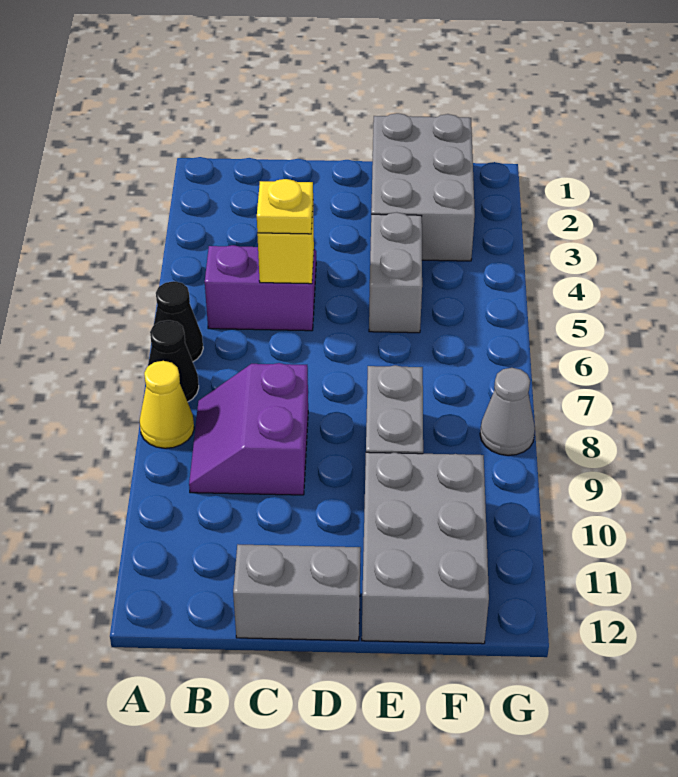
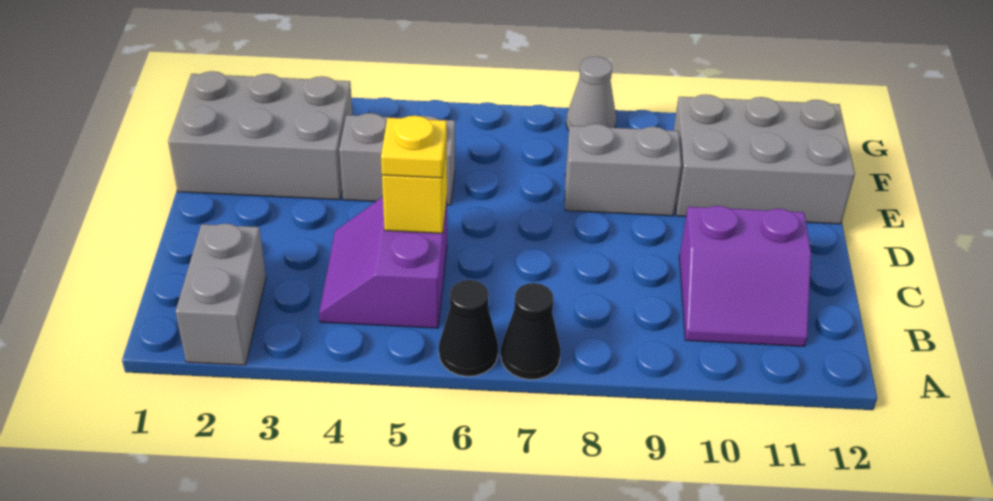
yellow cone A8 level 1 -> none
purple slope B8:C9 level 1 top C -> purple slope B10:C11 level 1 top C
grey brick C12:D12 level 1 -> grey brick A2:B2 level 1

